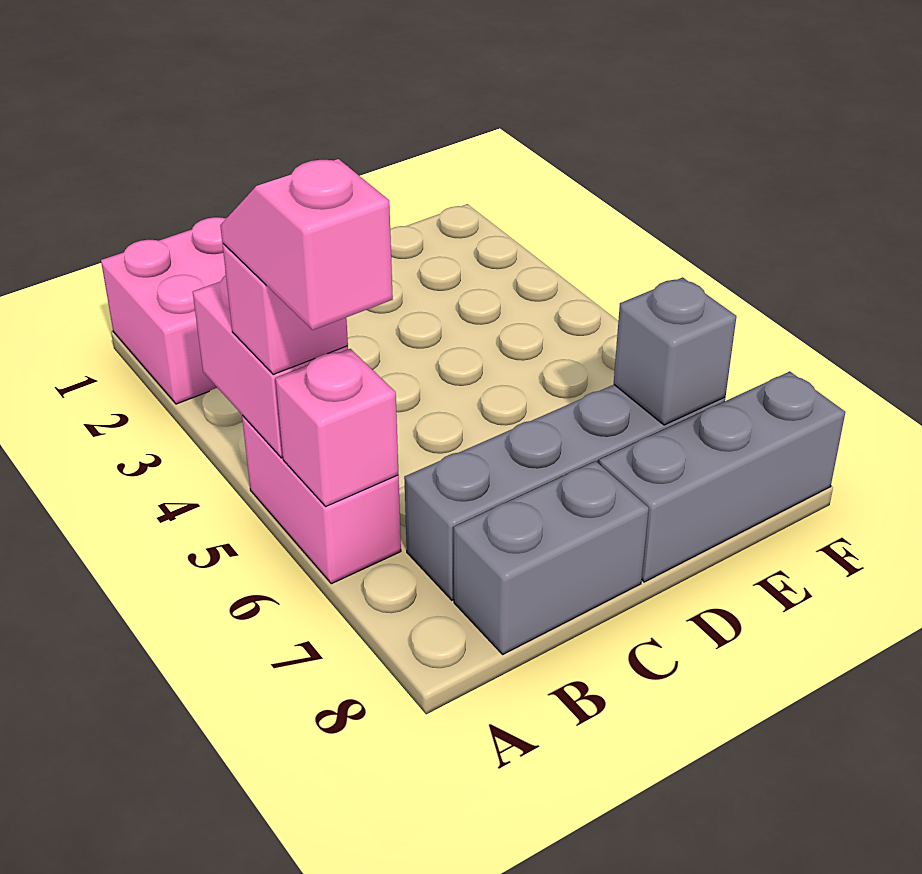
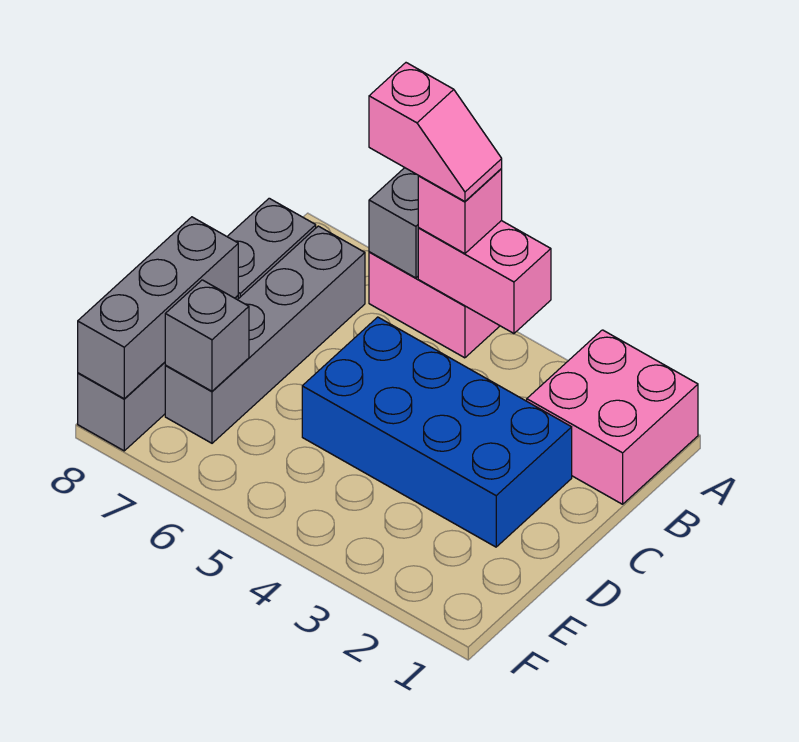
pink brick A6 level 2 -> grey brick A6 level 2
none -> blue brick C2:D5 level 1
none -> grey brick D8:F8 level 2

